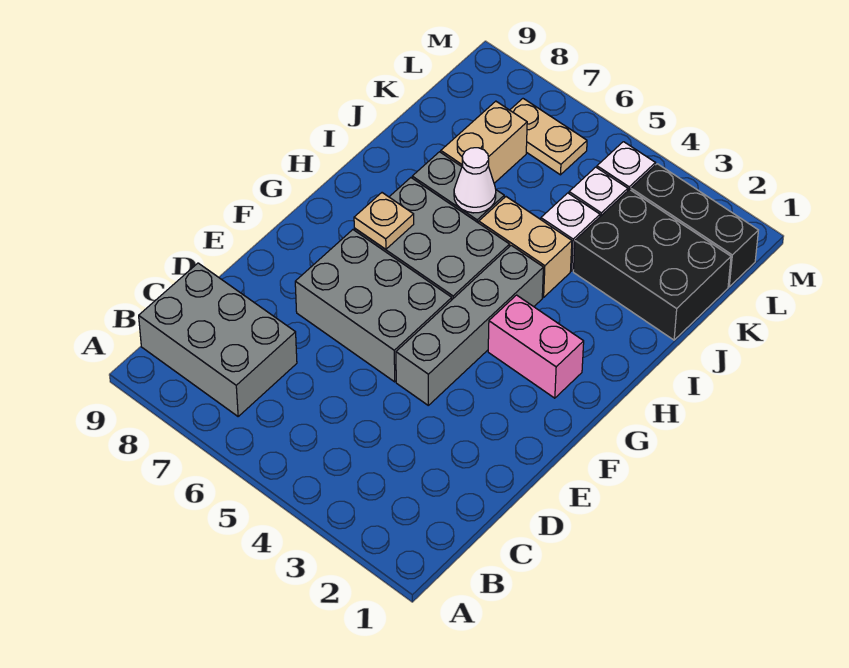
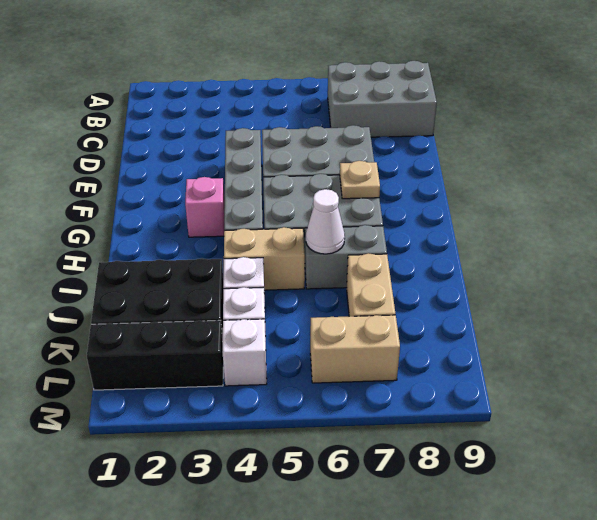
pink brick G2:G3 level 1 -> pink brick G3 level 1
tan plate L6:L7 level 1 -> tan brick L6:L7 level 1

